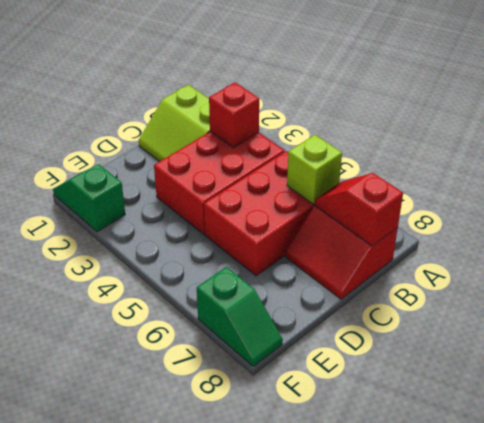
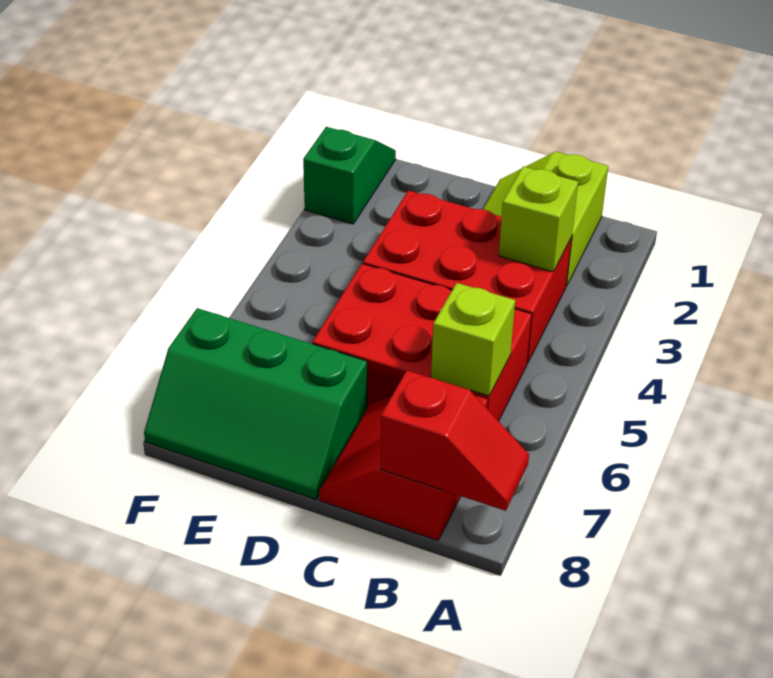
red brick B3 level 2 -> lime brick B3 level 2
red slope B7:B8 level 2 top 8 -> red slope A8:B8 level 2 top B
green slope F7:F8 level 1 top 7 -> green slope D7:F8 level 1 top 7

